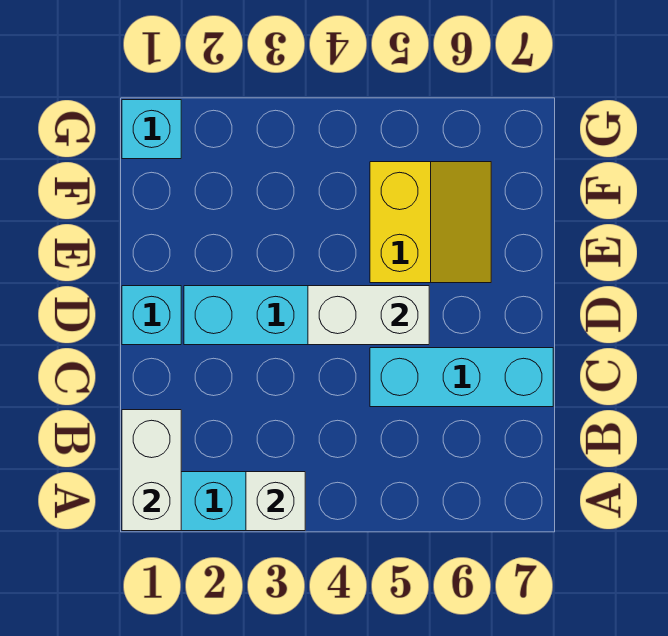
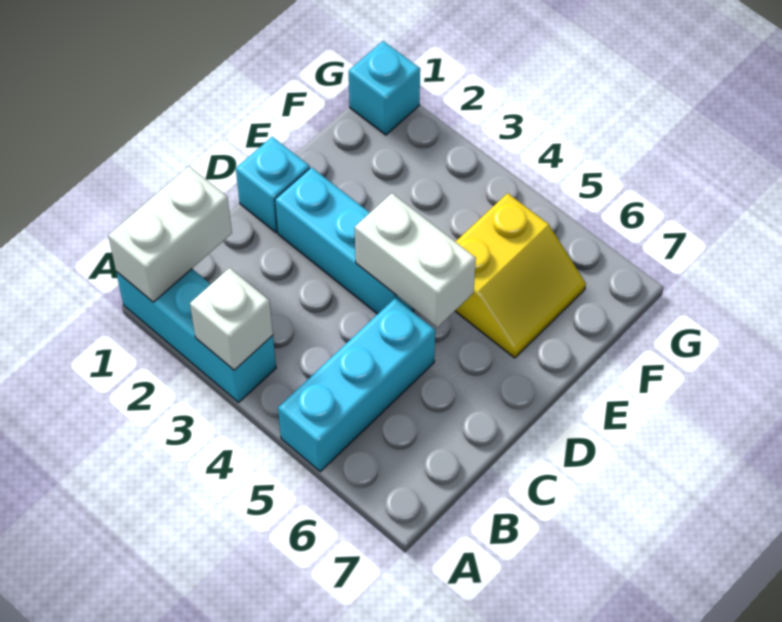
cyan brick C5:C7 level 1 -> cyan brick A5:C5 level 1

